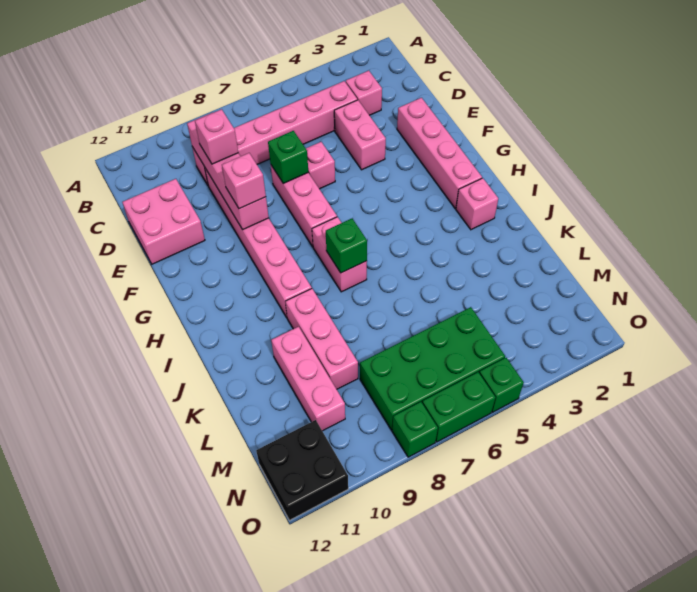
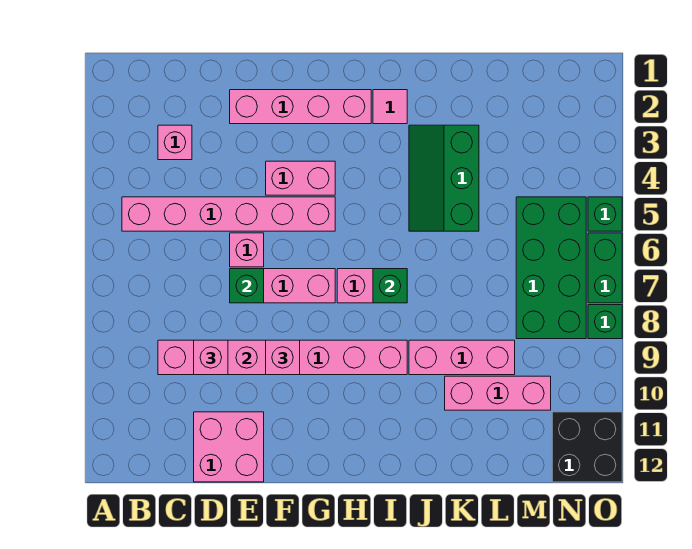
pink brick C4:C9 level 1 -> pink brick B5:G5 level 1
pink brick D4:E4 level 1 -> pink brick F4:G4 level 1
pink brick I2 level 1 -> pink tile I2 level 1
none -> green slope J3:K5 level 1 top K

